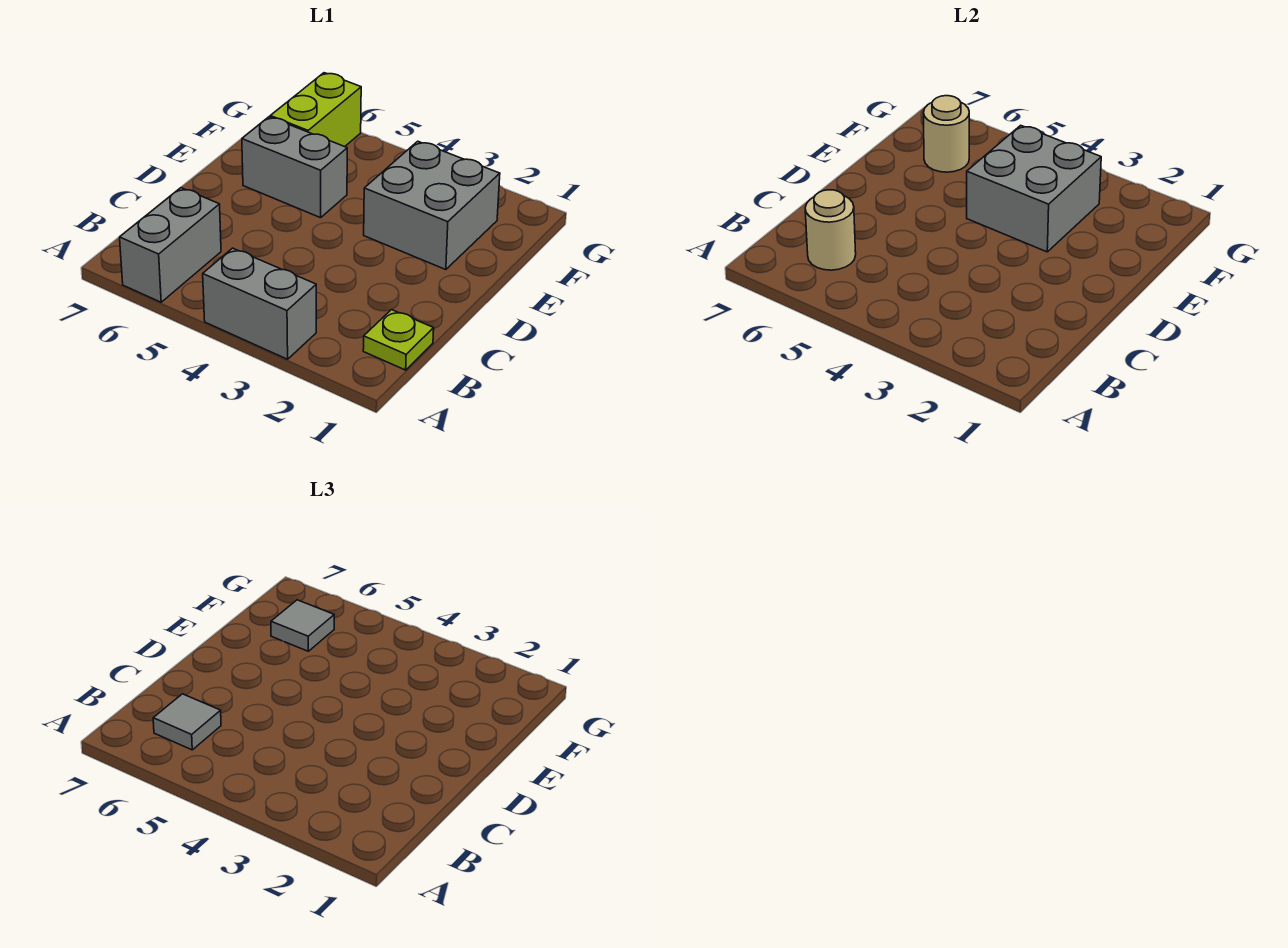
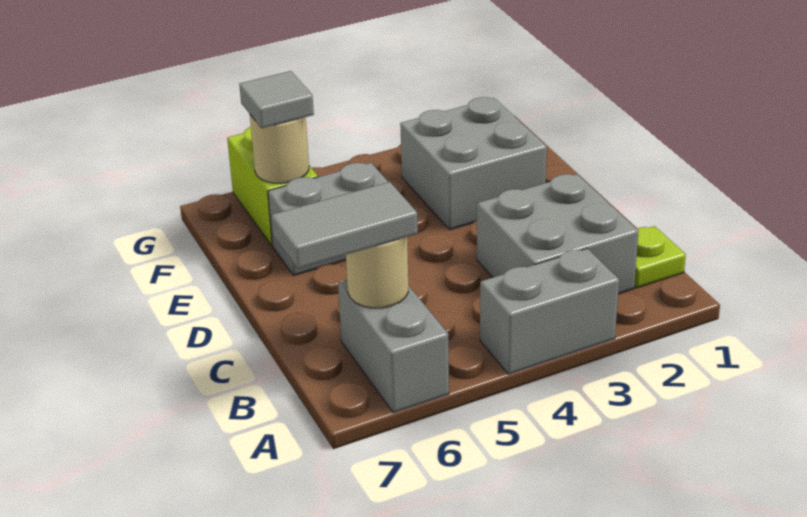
grey tile B6 level 3 -> grey tile B6:B7 level 3
grey brick E3:F4 level 2 -> grey brick B2:C3 level 1

